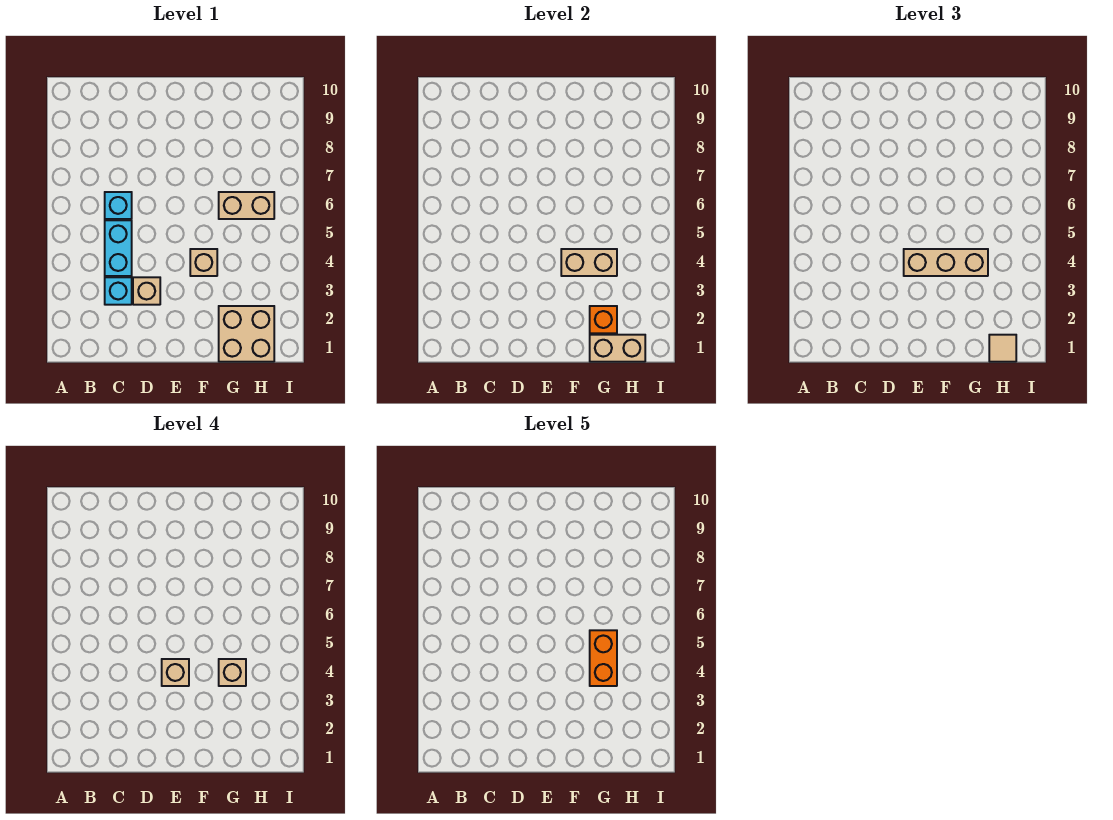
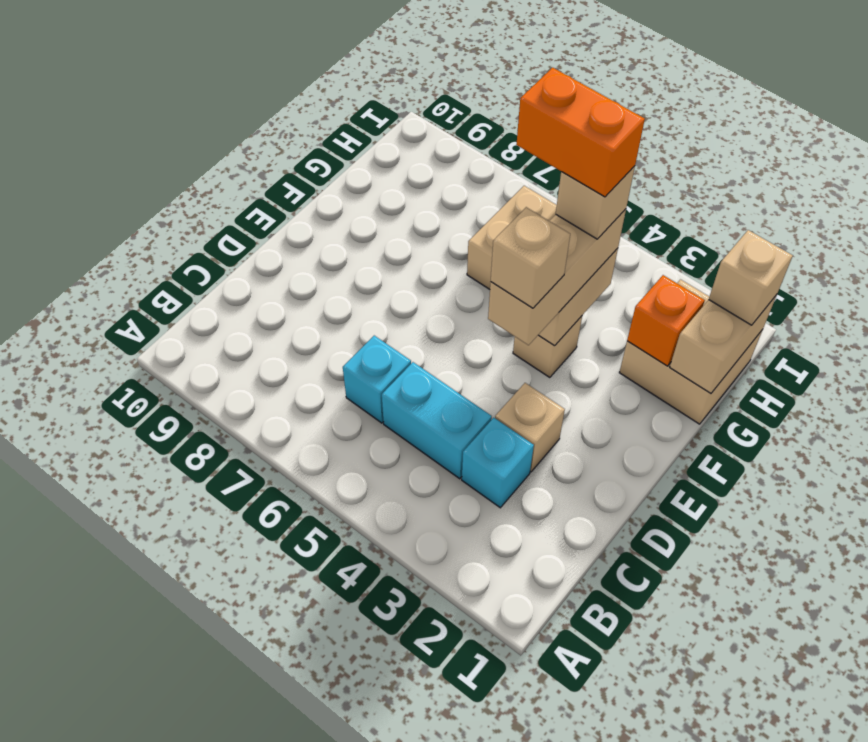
tan tile H1 level 3 -> tan brick H1 level 3

